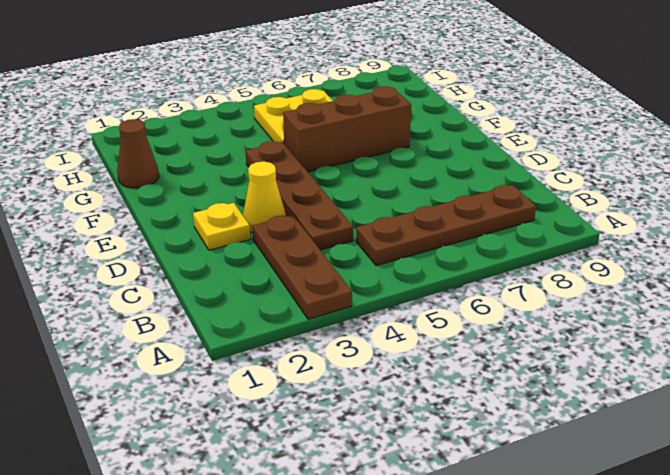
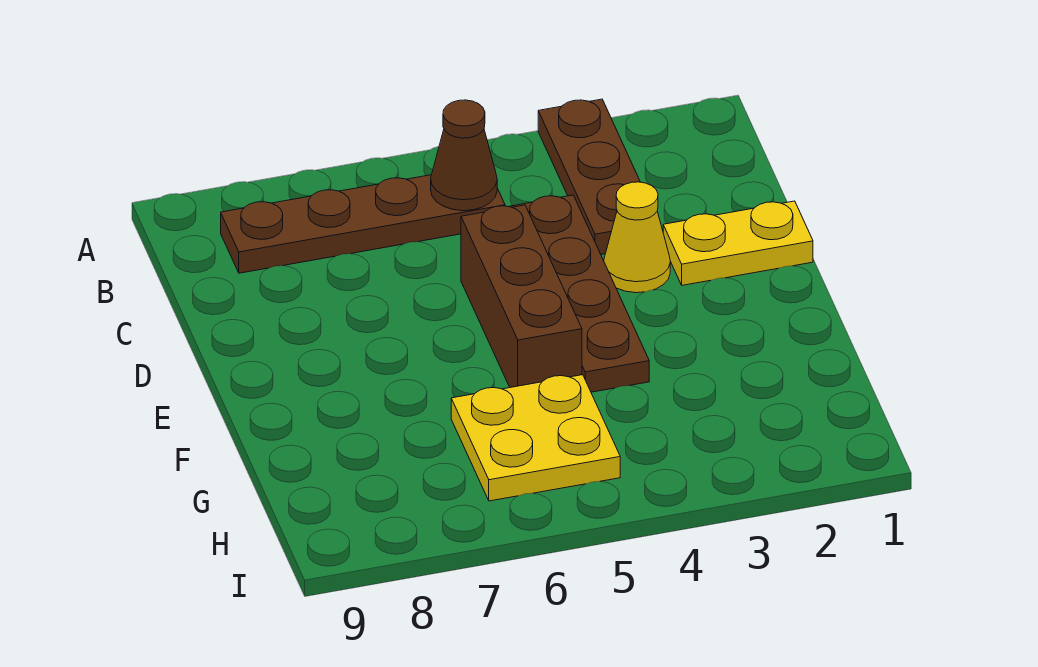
yellow plate D2 level 1 -> yellow plate D1:D2 level 1
brown brick F5:F7 level 1 -> brown brick D5:F5 level 1
brown cone G1 level 1 -> brown cone B5 level 2

